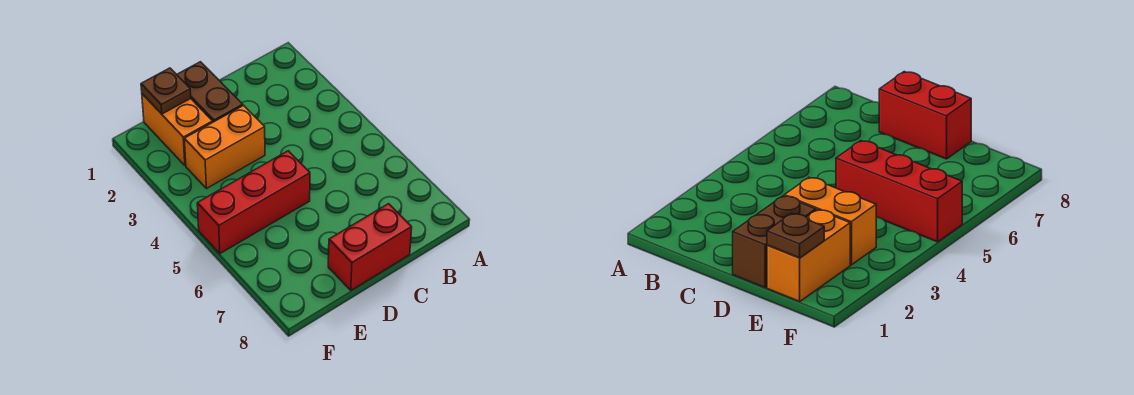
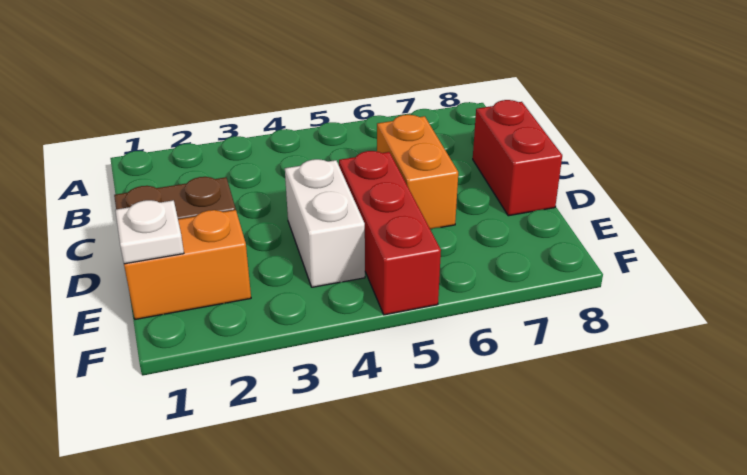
orange brick D3:E3 level 1 -> orange brick C6:D6 level 1
none -> white brick D4:E4 level 1
brown plate E1 level 2 -> white plate E1 level 2

